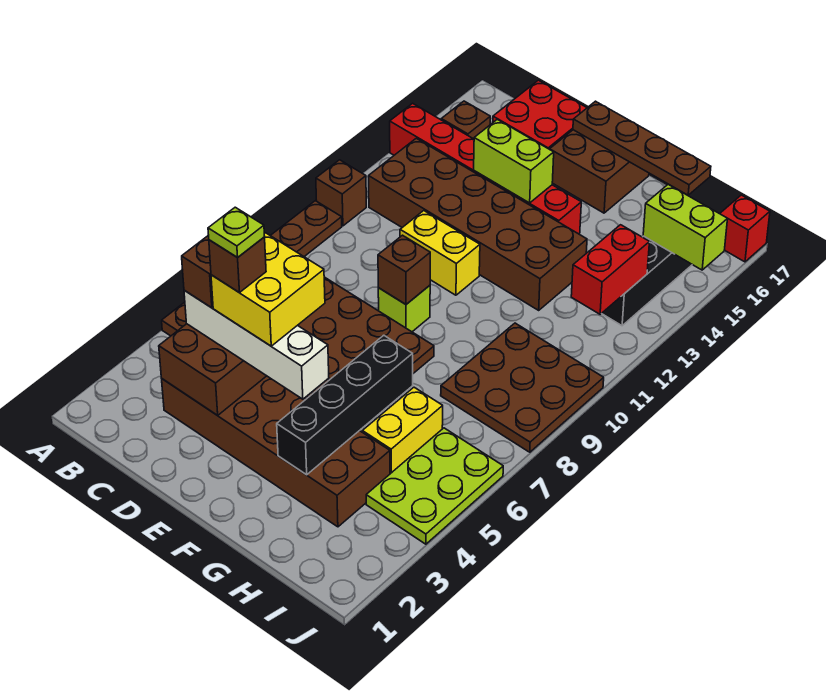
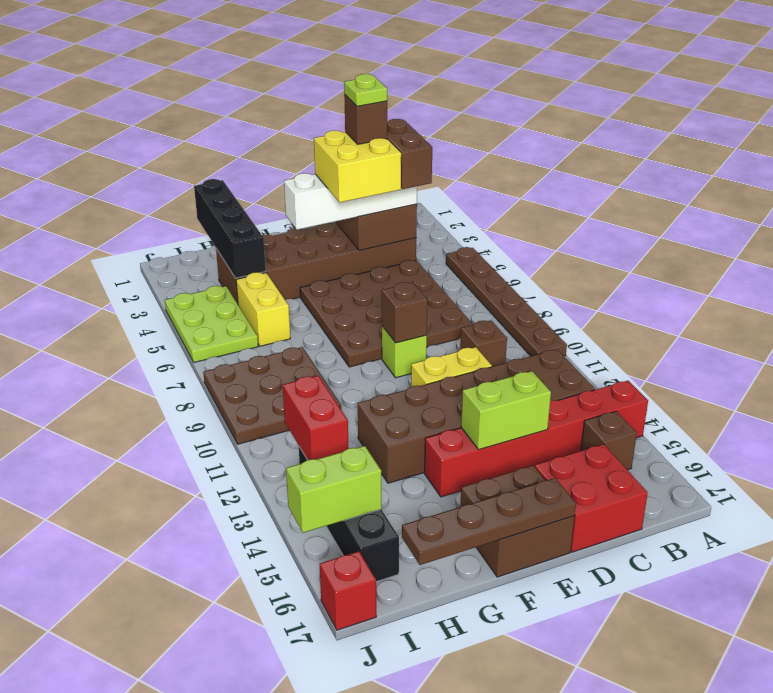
brown brick A11 level 1 -> brown brick C10 level 1
black brick G3:G6 level 2 -> black brick H1:H4 level 2

